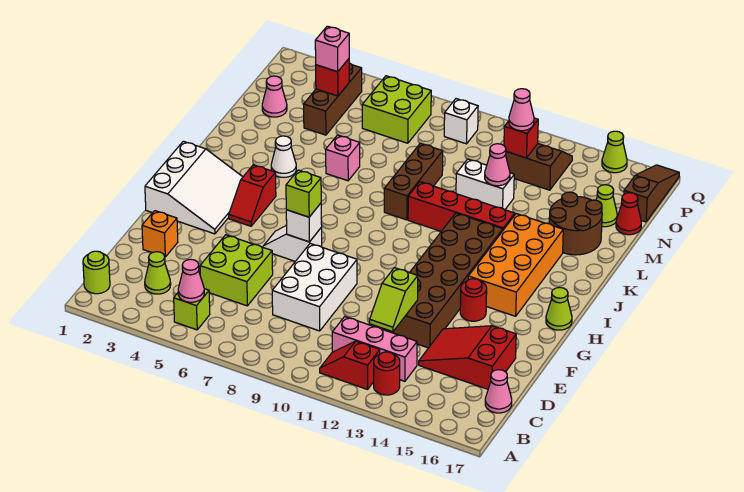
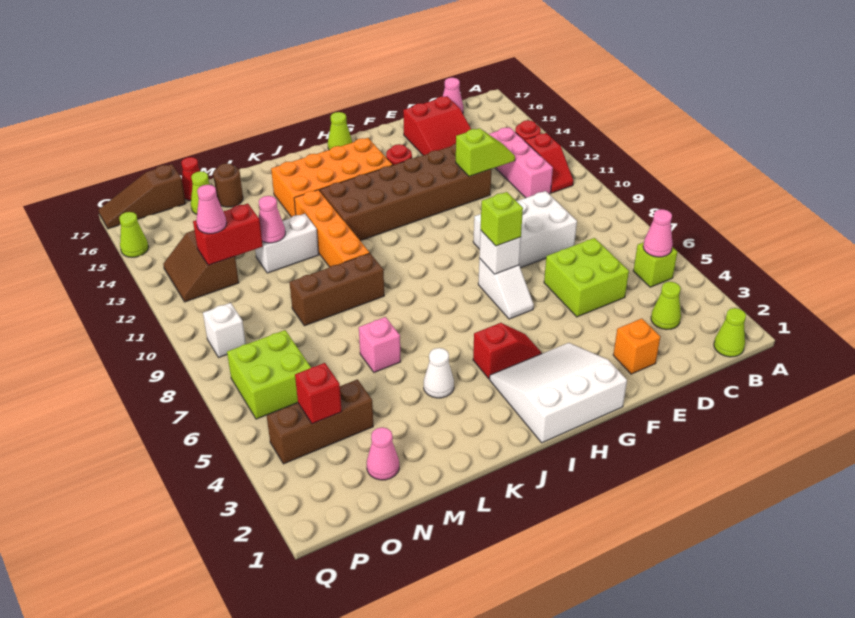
lime round brick B1 level 1 -> lime cone B1 level 1
red brick K10:K13 level 1 -> orange brick K10:K13 level 1
brown round brick L15:M16 level 1 -> brown round brick M16 level 1
white brick M11:M12 level 1 -> white brick L12:M12 level 1
pink brick O4 level 3 -> none
red brick O12 level 2 -> red brick N12:O12 level 2

